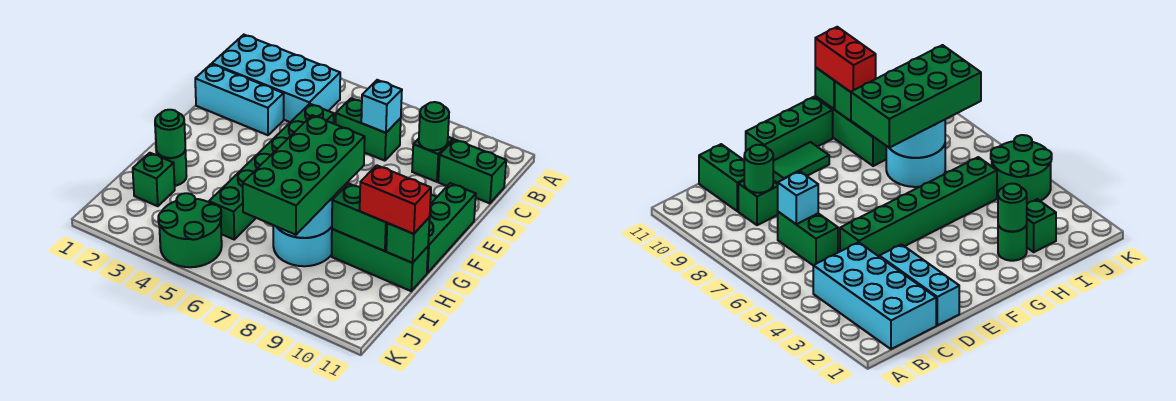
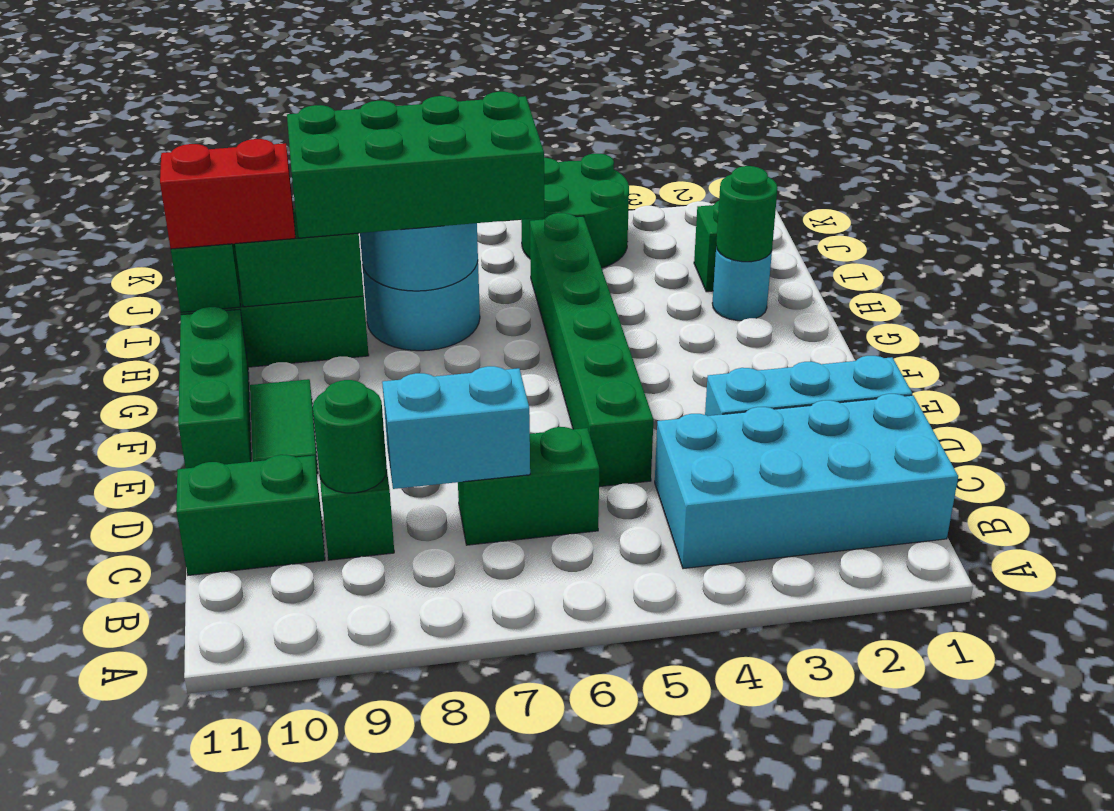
cyan brick C7 level 2 -> cyan brick C7:C8 level 2
green brick G7:J8 level 3 -> green brick H6:I9 level 3
green round brick H2 level 1 -> cyan round brick H2 level 1

